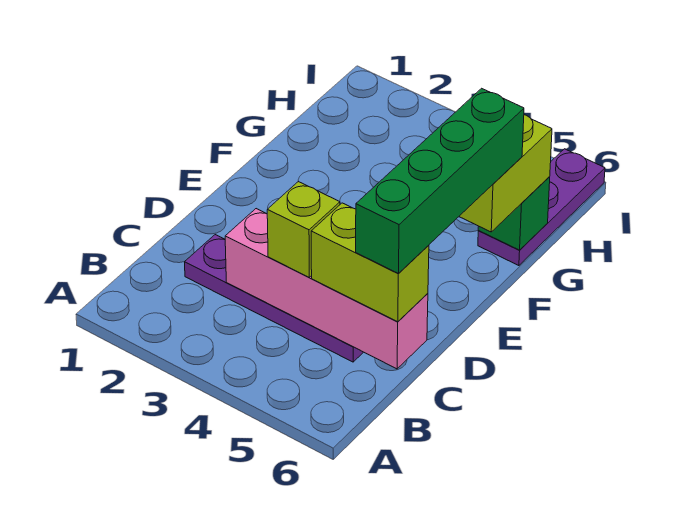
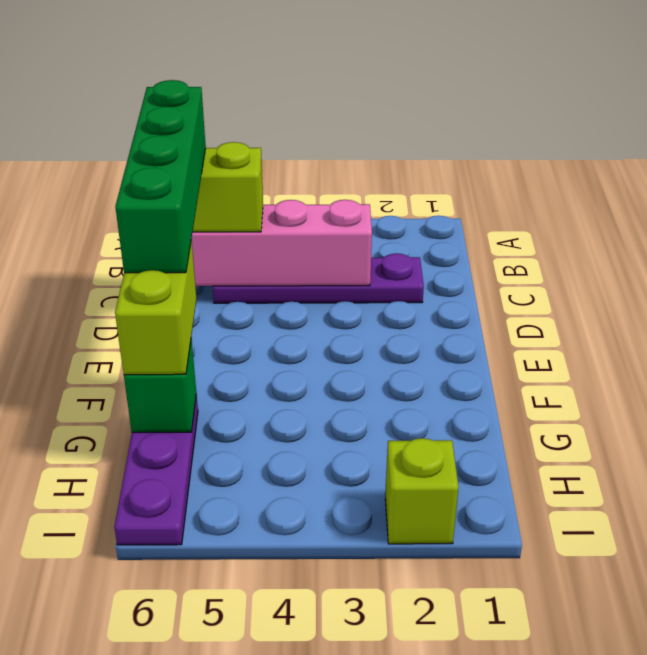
lime brick C4 level 3 -> lime brick I2 level 1

